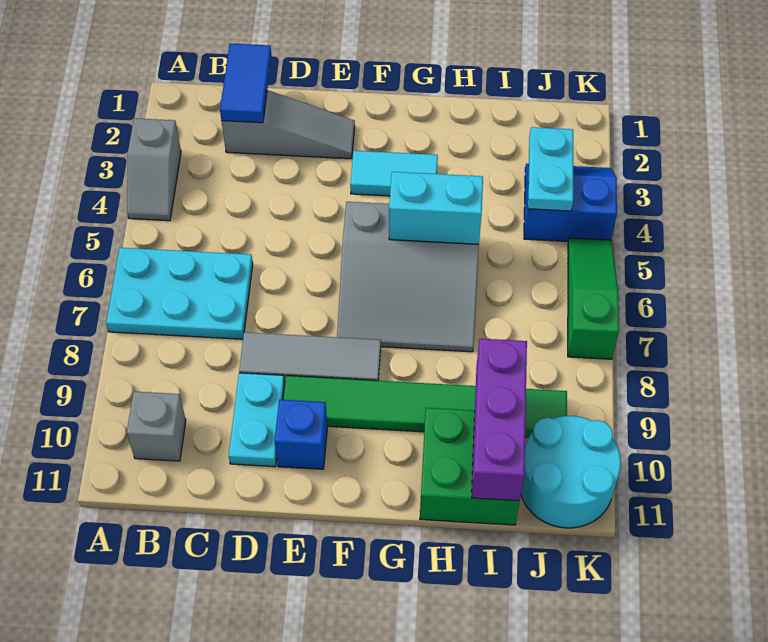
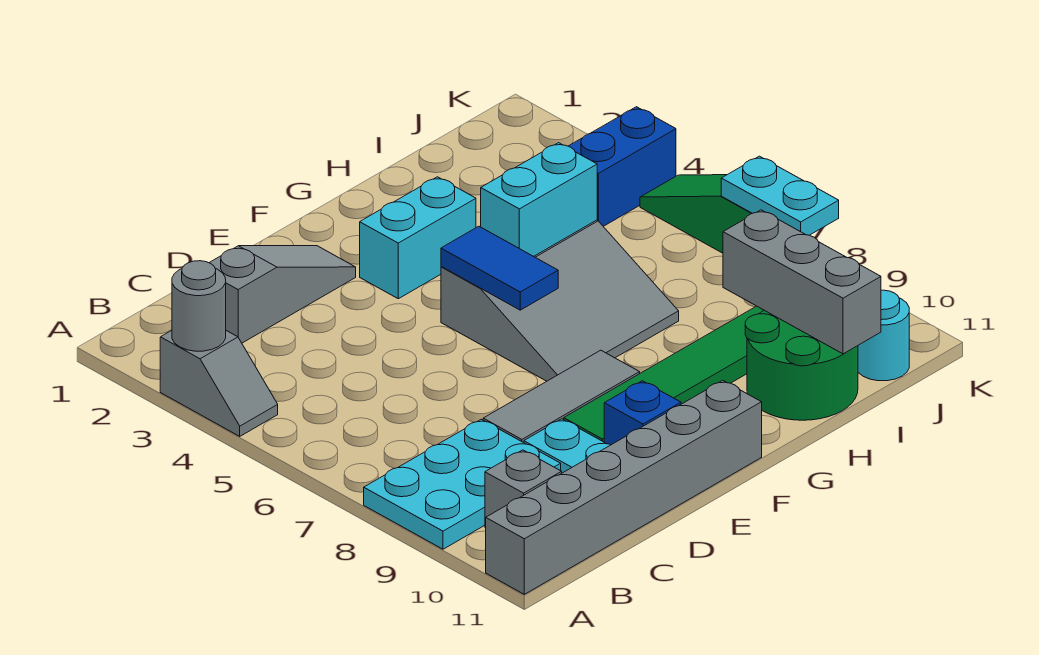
none -> grey round brick A3 level 2
cyan plate A6:C7 level 1 -> cyan plate A8:C9 level 1
none -> grey brick A11:F11 level 1
blue tile C1:C2 level 2 -> blue tile F5:F6 level 2
cyan tile F3:G3 level 1 -> cyan brick F3:G3 level 1
green brick H10:I11 level 1 -> green round brick H10:I11 level 1
purple brick I9:I11 level 2 -> grey brick I9:I11 level 2
cyan plate J3:J4 level 2 -> cyan plate K7:K8 level 2
cyan round brick J10:K11 level 1 -> cyan round brick J11 level 1

